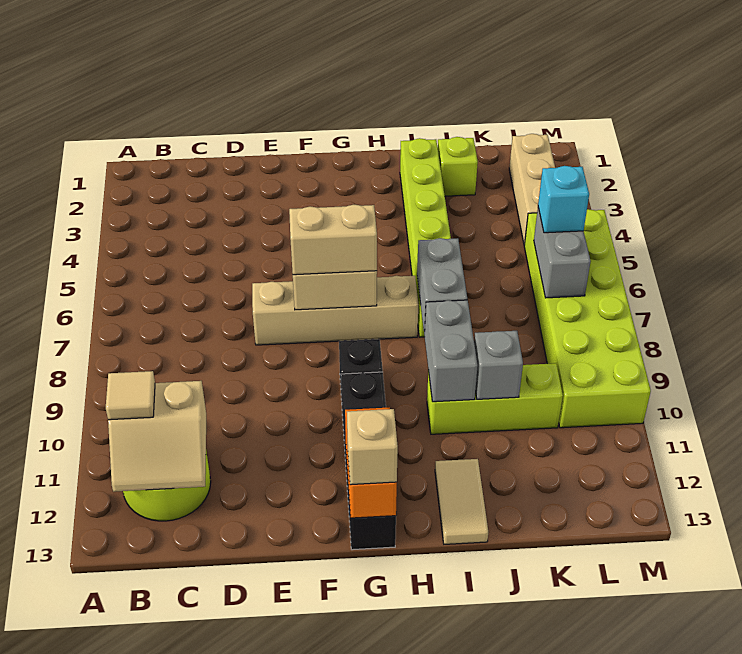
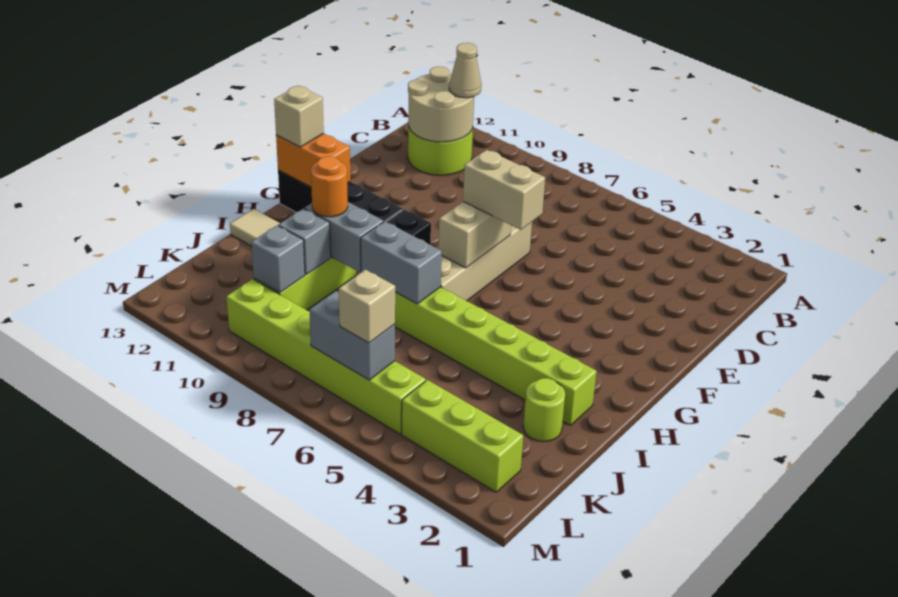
tan slope B11:C12 level 2 top 11 -> tan round brick B11:C12 level 2
tan tile B11 level 3 -> tan cone B11 level 3
tan brick F7:G7 level 3 -> tan brick F6:F7 level 3
none -> orange round brick I10 level 3
lime brick J2 level 1 -> lime round brick J2 level 1
none -> grey brick K10 level 2
tan brick L2:L4 level 1 -> lime brick L2:L4 level 1
lime brick L5:M10 level 1 -> lime brick L5:L10 level 1
cyan brick L6 level 3 -> tan brick L6 level 3

